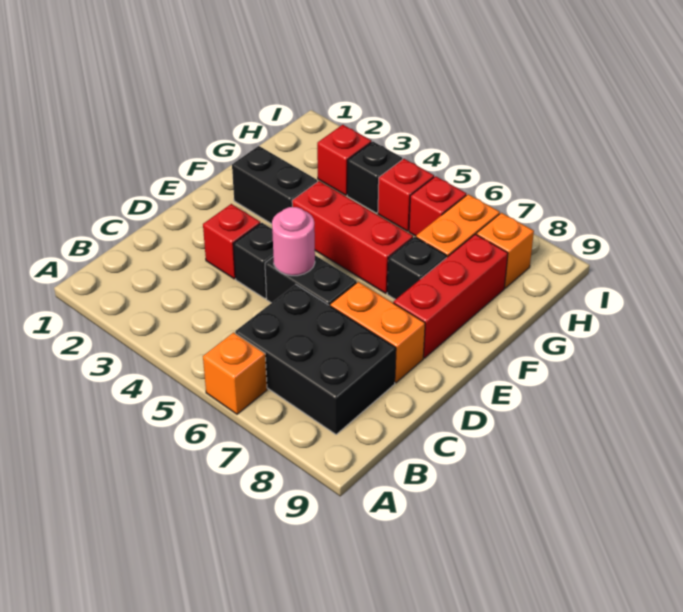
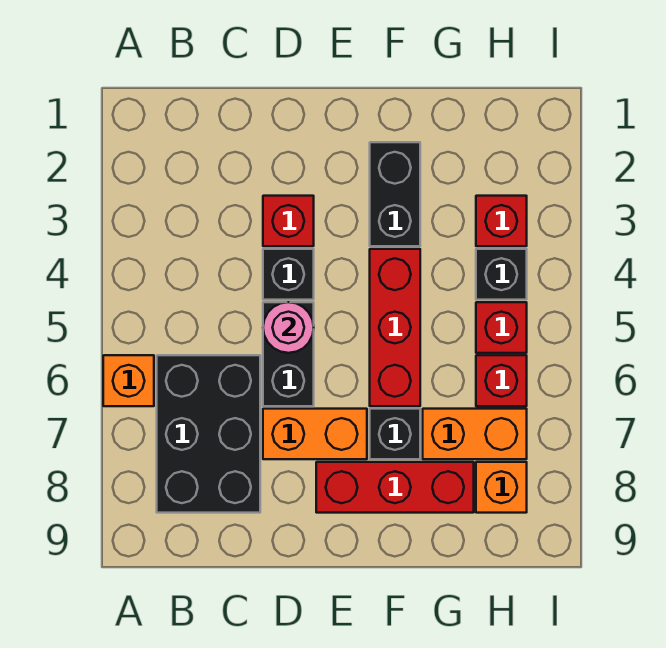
orange brick D7:D8 level 1 -> orange brick D7:E7 level 1

